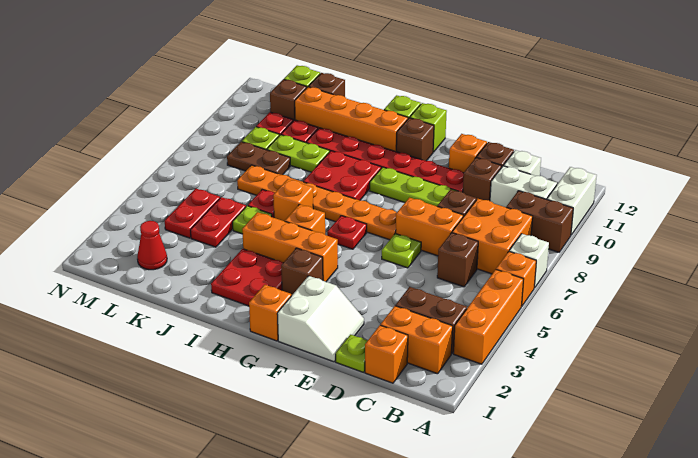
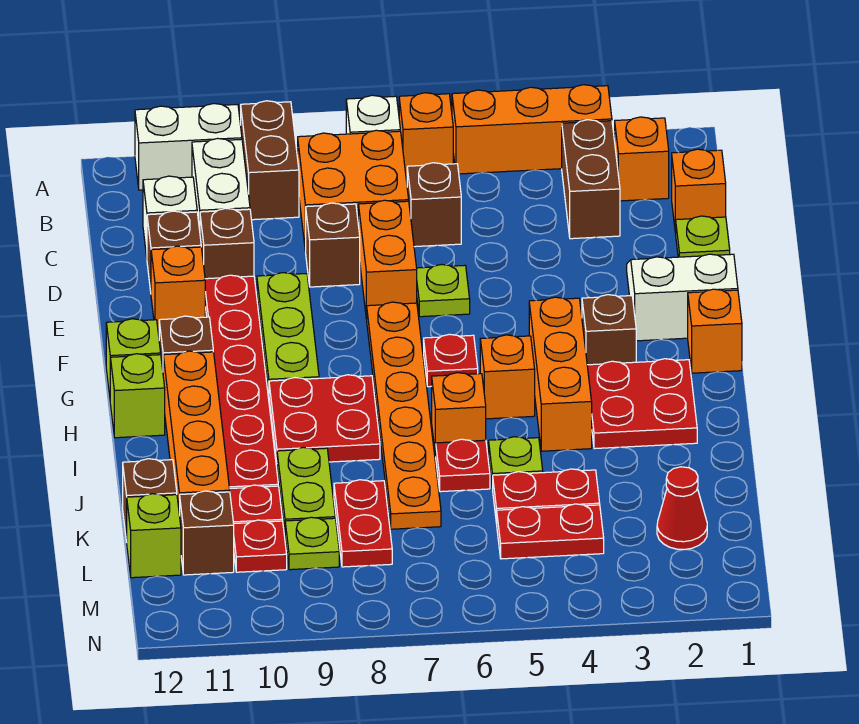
orange brick B2:C2 level 1 -> orange brick B2 level 1
brown plate K8:L8 level 1 -> red plate K8:L8 level 1

